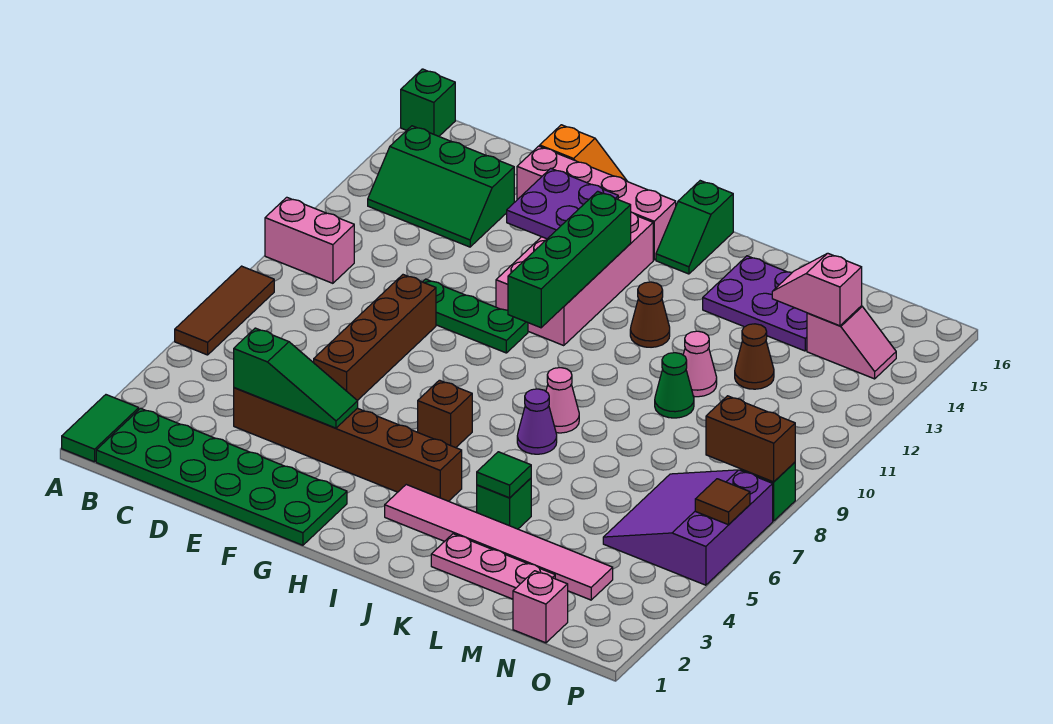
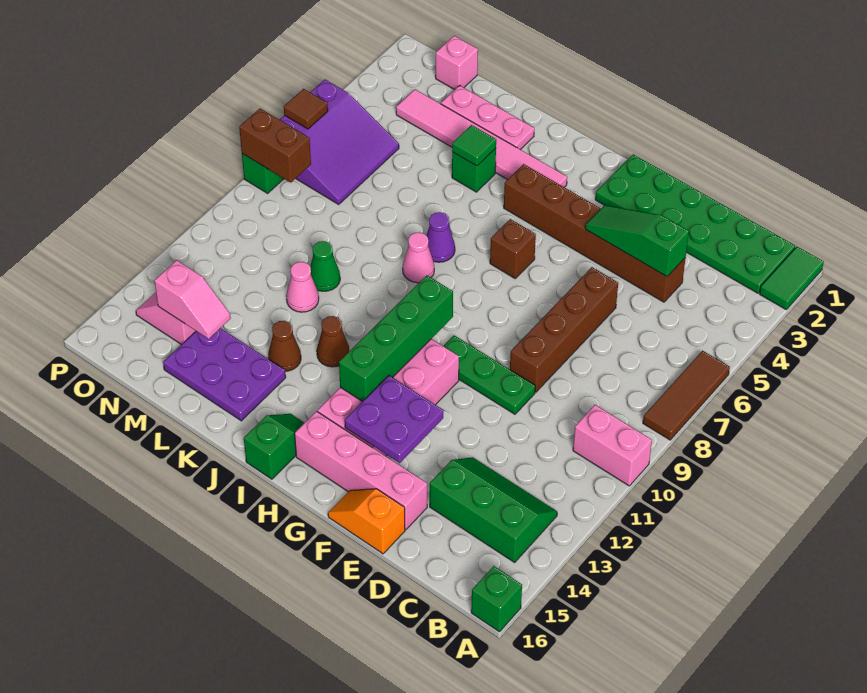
brown cone M12 level 1 -> brown cone K13 level 1

